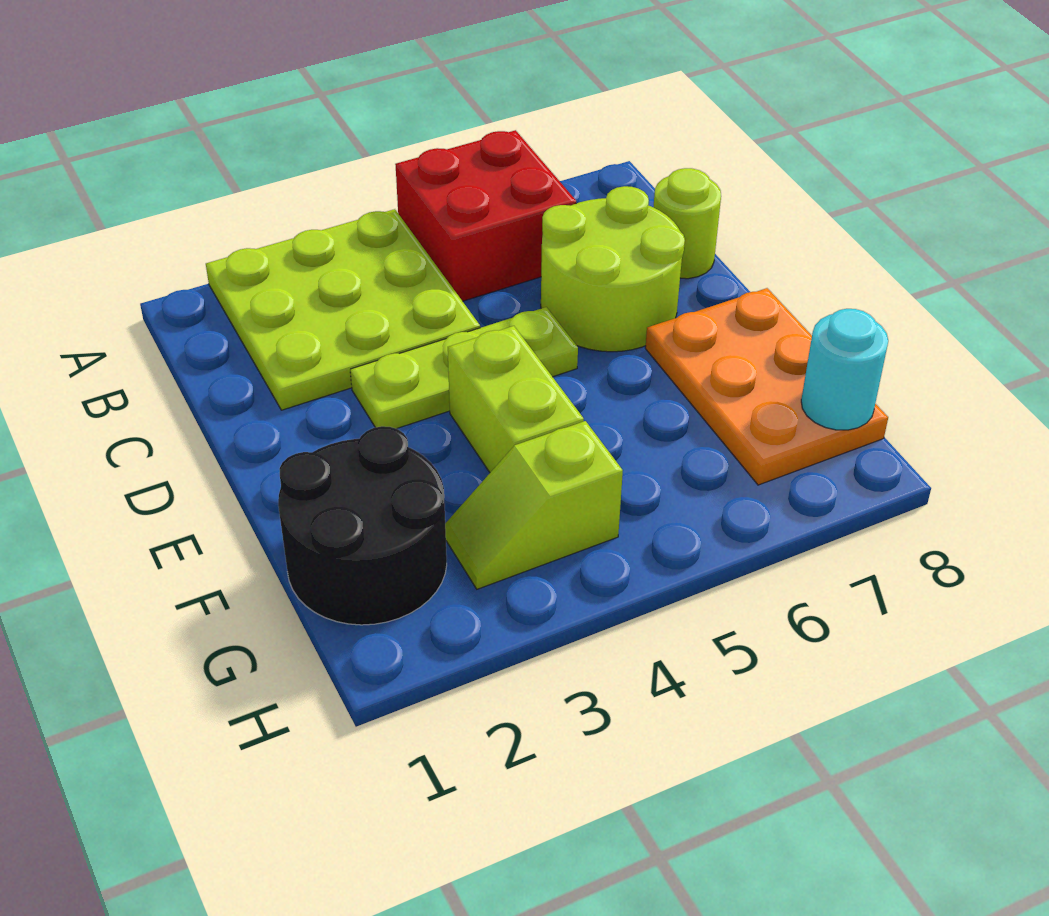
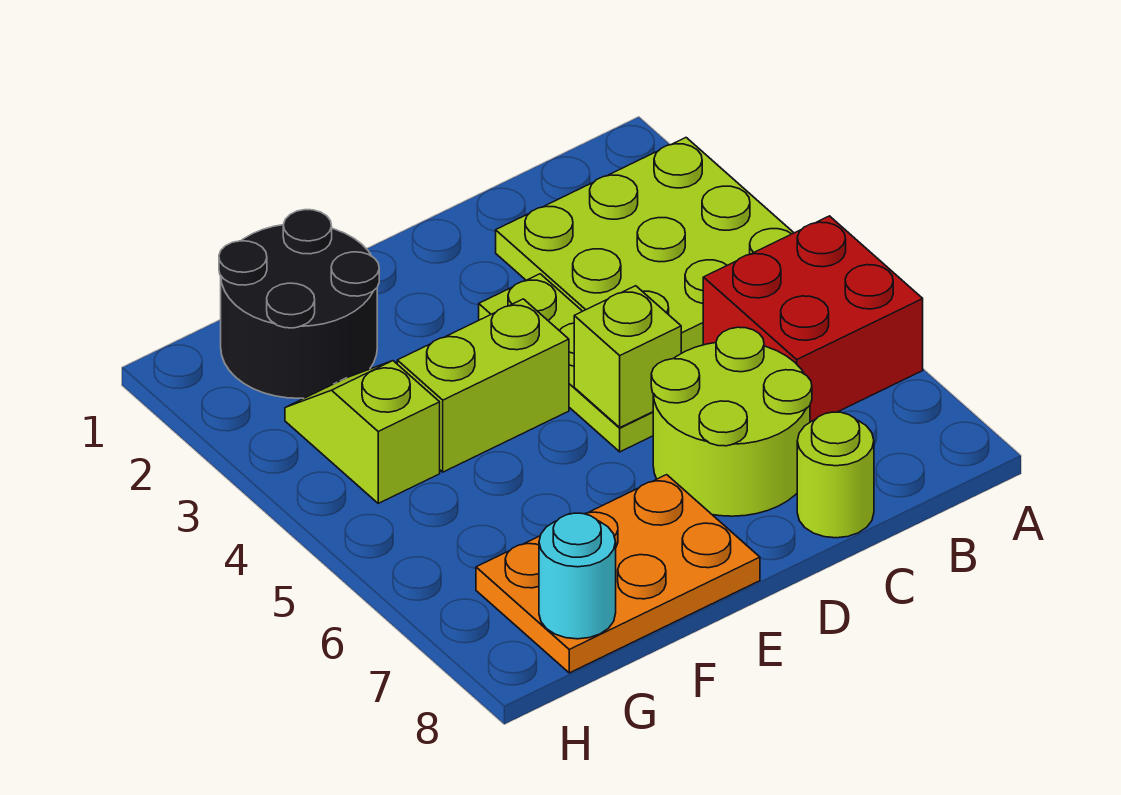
none -> lime brick D5 level 2

